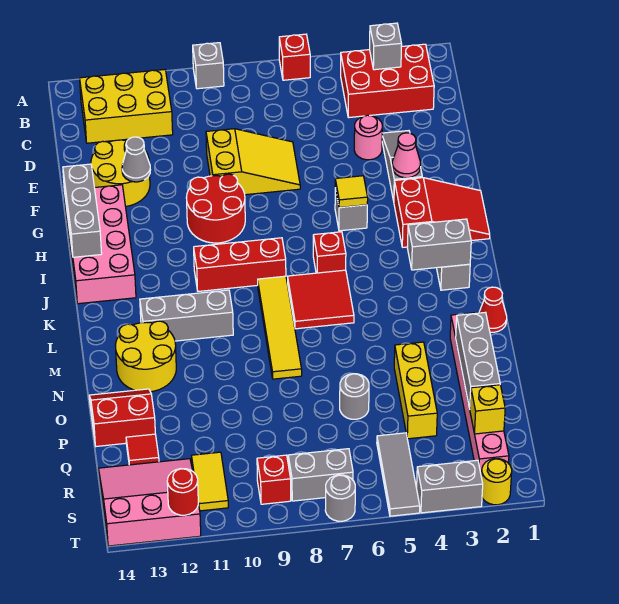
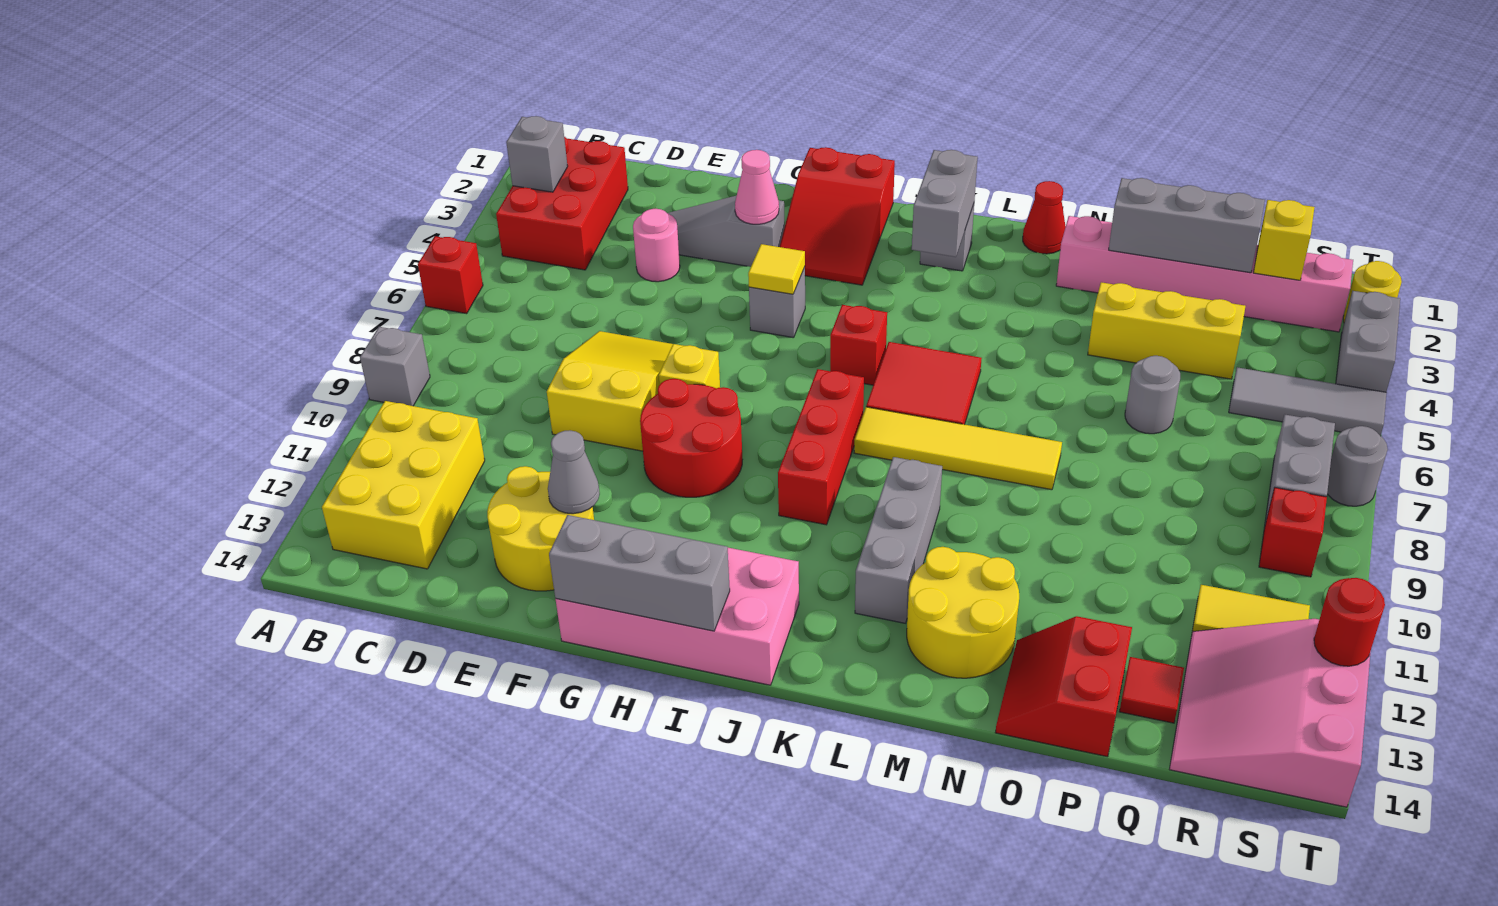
none -> yellow brick G8 level 1
red slope H1:I3 level 1 top 3 -> red slope H1:I3 level 1 top 1

